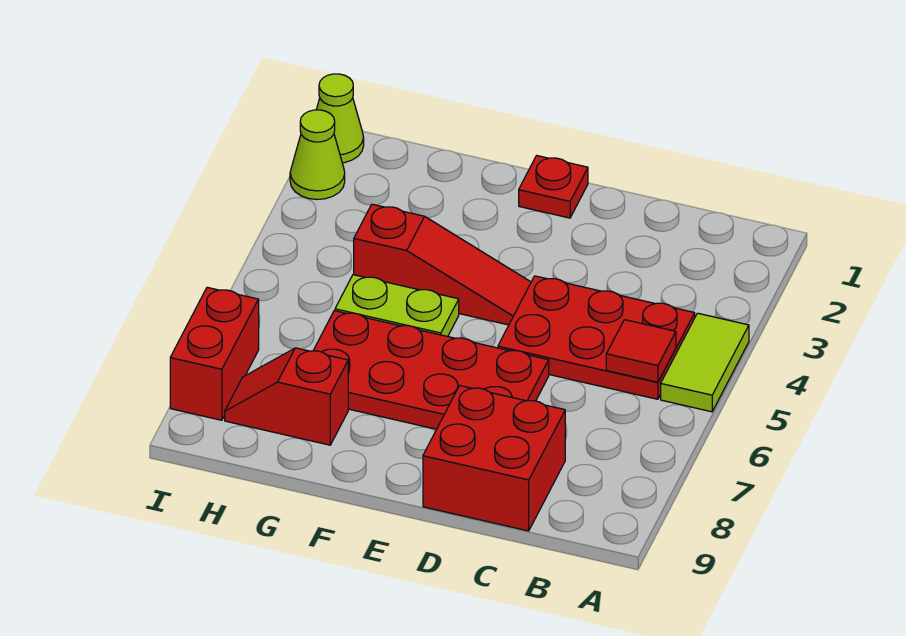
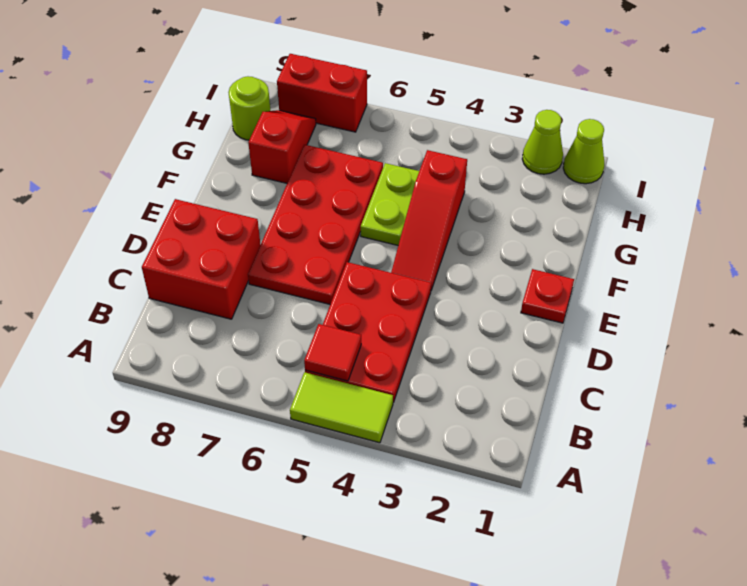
none -> lime round brick H9 level 1

